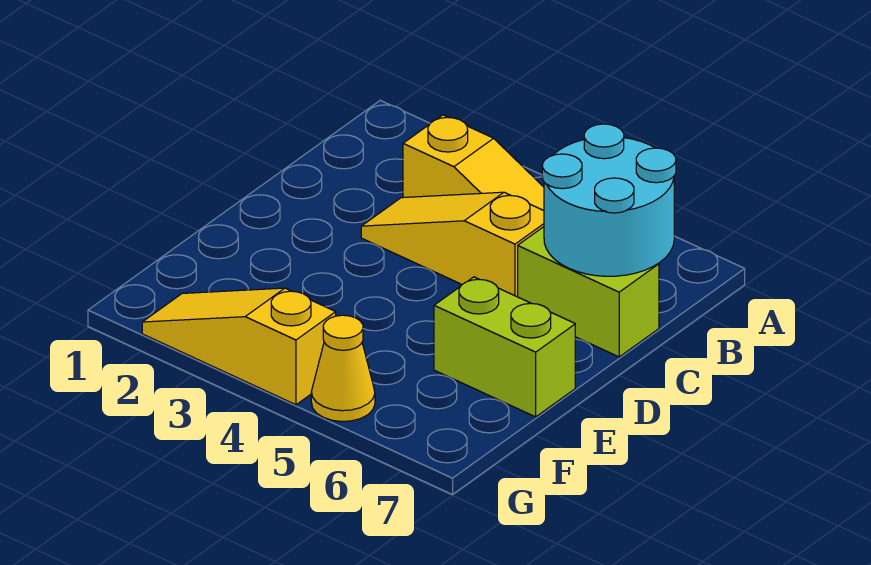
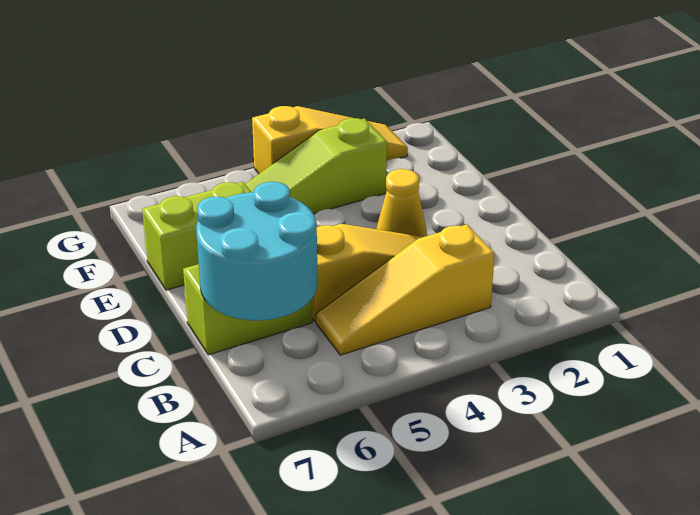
none -> lime slope F3:F5 level 1 top 3
yellow cone G5 level 1 -> yellow cone D3 level 1

